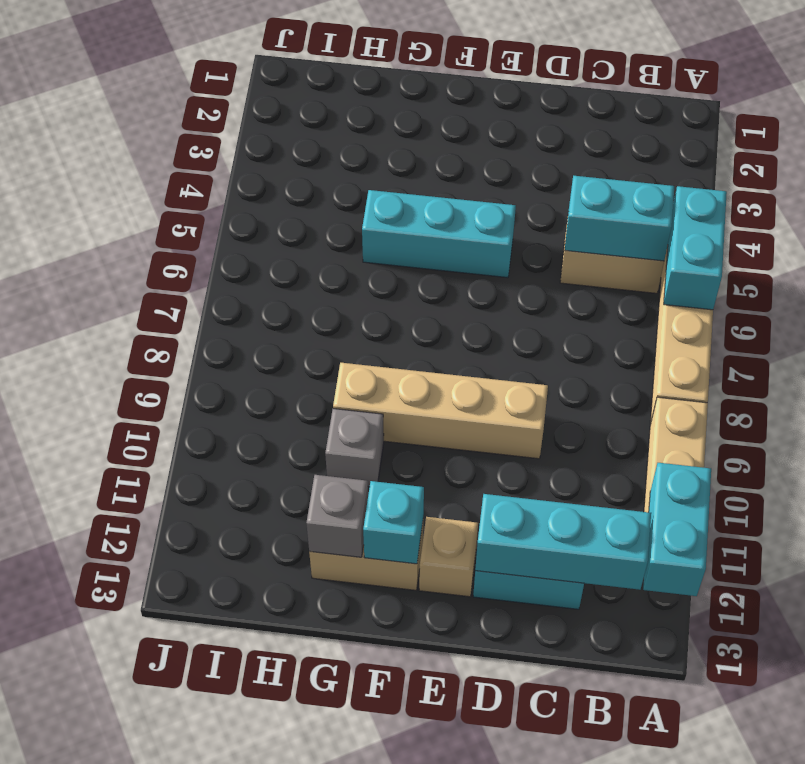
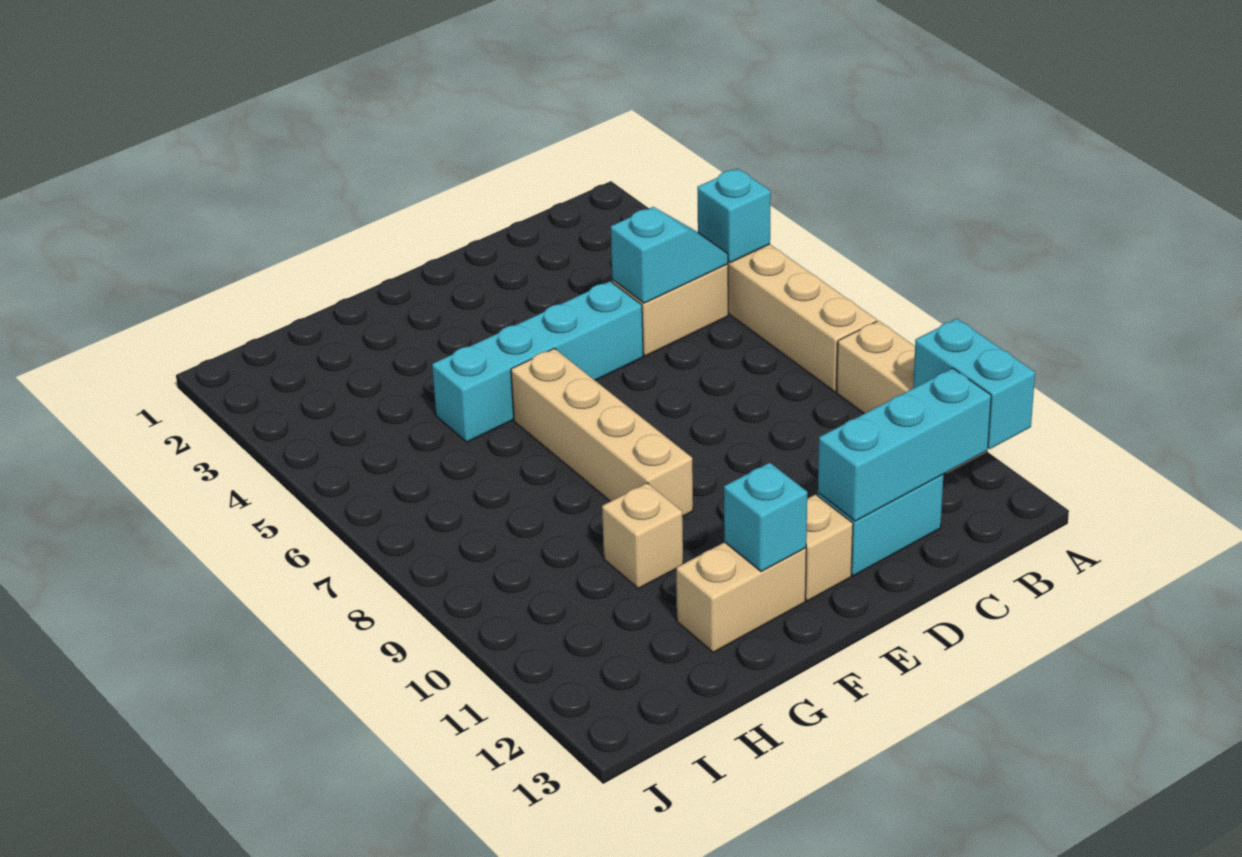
cyan brick A5:A6 level 2 -> cyan brick A5 level 2
cyan brick B5:C5 level 2 -> cyan slope B5:C5 level 2 top C
tan brick D9:G9 level 1 -> tan brick F6:F9 level 1
cyan brick E5:G5 level 1 -> cyan brick D5:G5 level 1
grey brick G10 level 1 -> tan brick G10 level 1
grey brick G12 level 2 -> none

